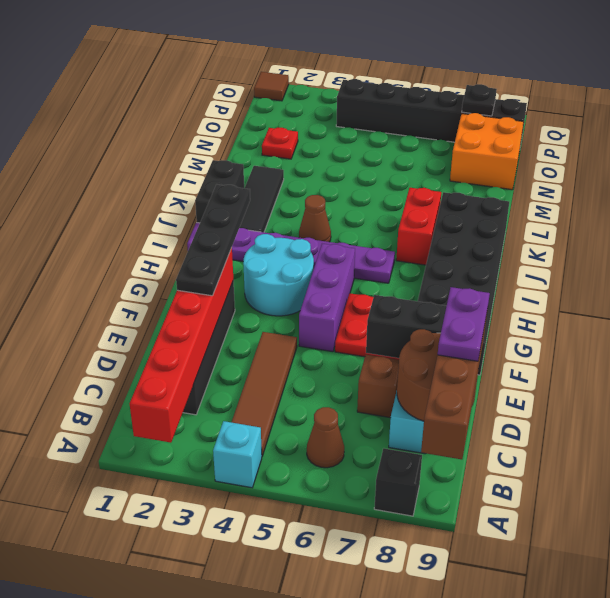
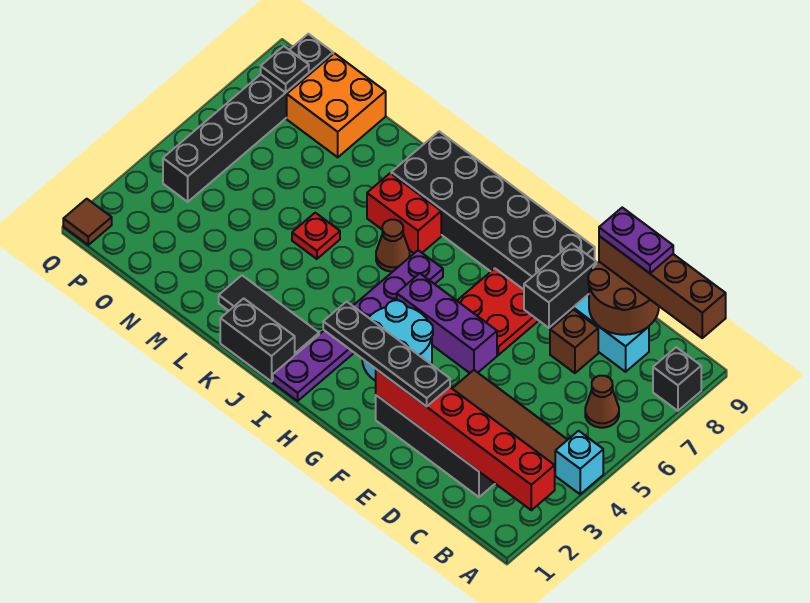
brown cone J4 level 1 -> brown cone J6 level 1
red plate N2 level 1 -> red plate L5 level 1

